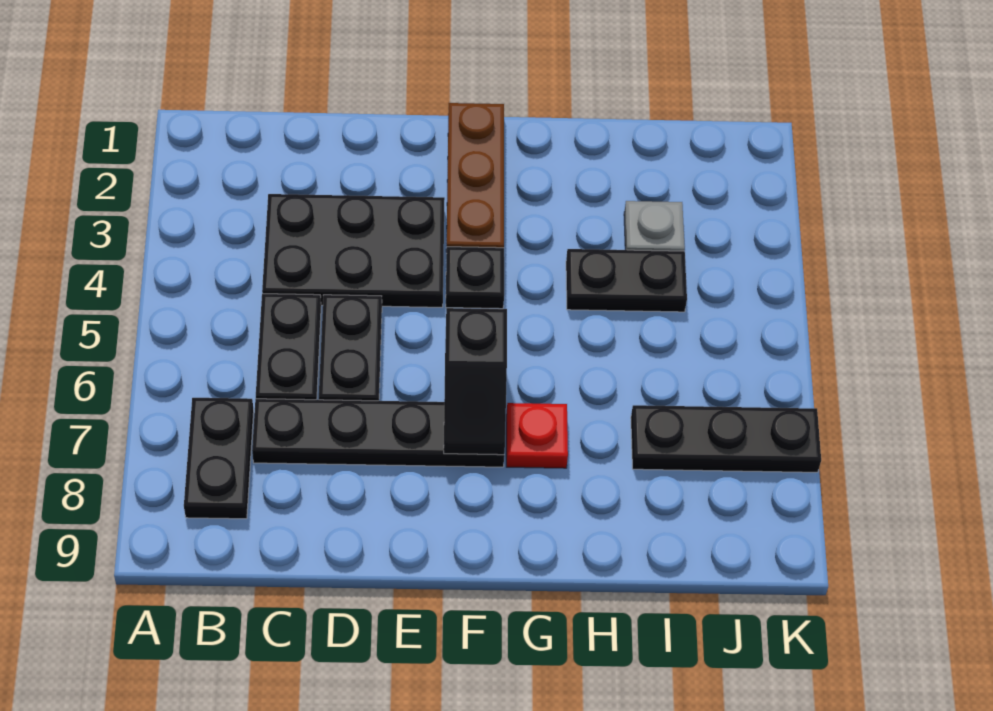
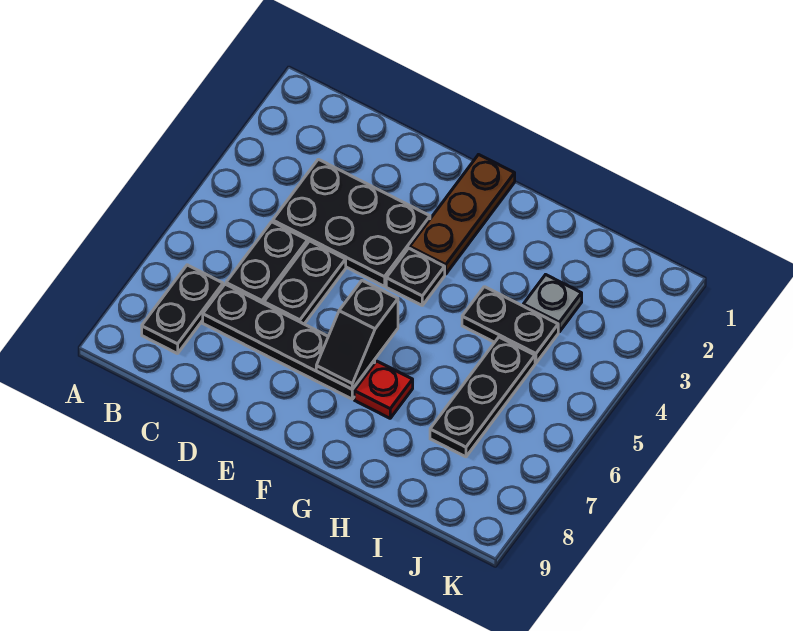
black plate I7:K7 level 1 -> black plate I5:I7 level 1

